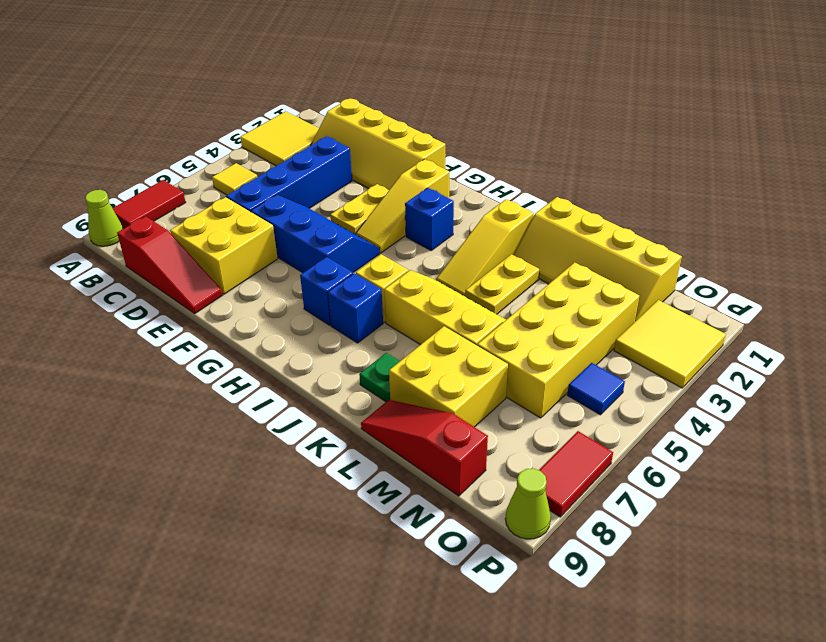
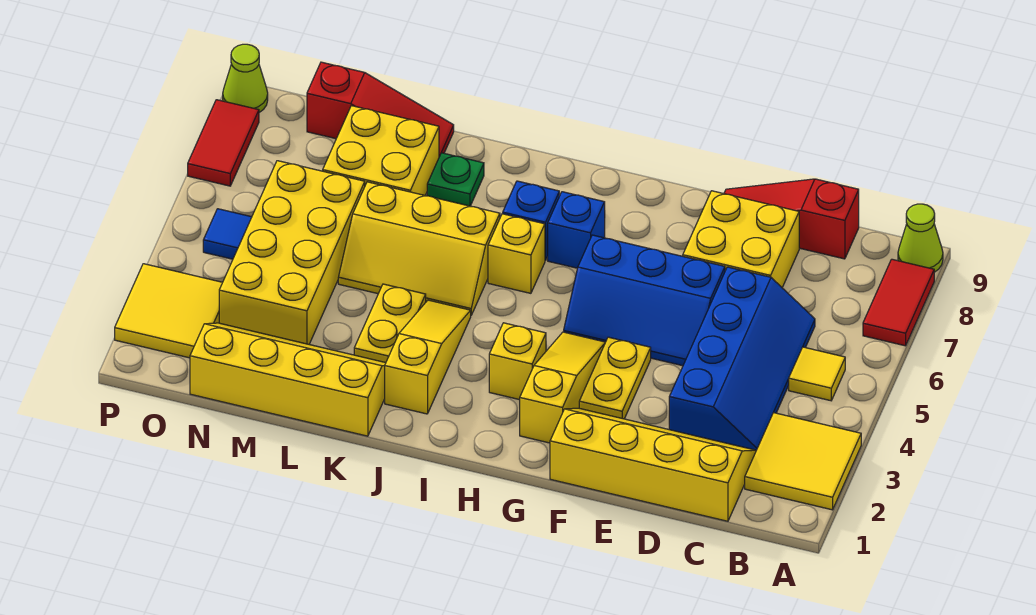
blue brick H3 level 1 -> yellow brick H3 level 1

